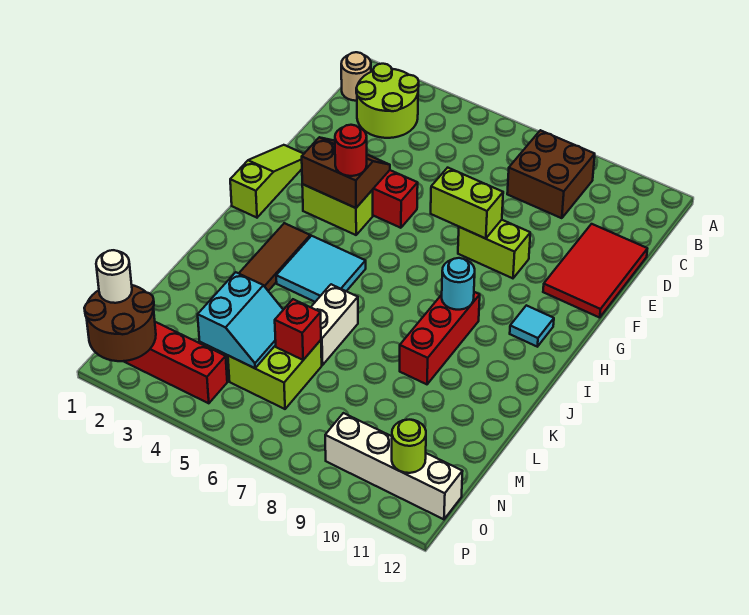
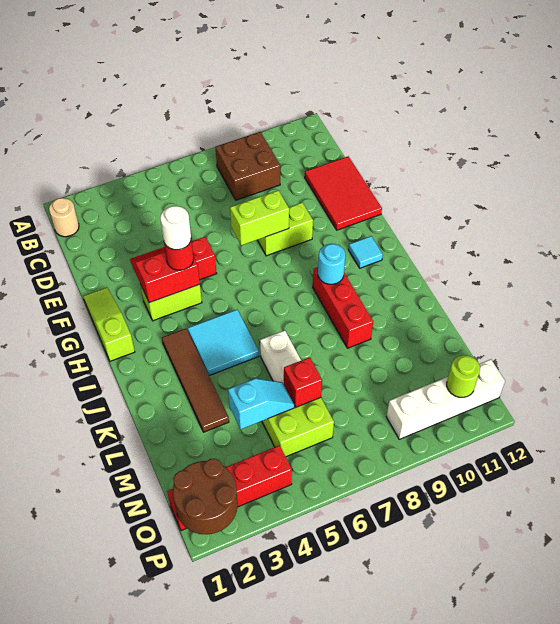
lime round brick B2:C3 level 1 -> none
brown slope F3:G4 level 2 top G -> red slope F3:G4 level 2 top G
cyan slope M4:N5 level 2 top 4 -> cyan slope M4:M5 level 2 top 4
white round brick O1 level 3 -> white round brick G4 level 4

